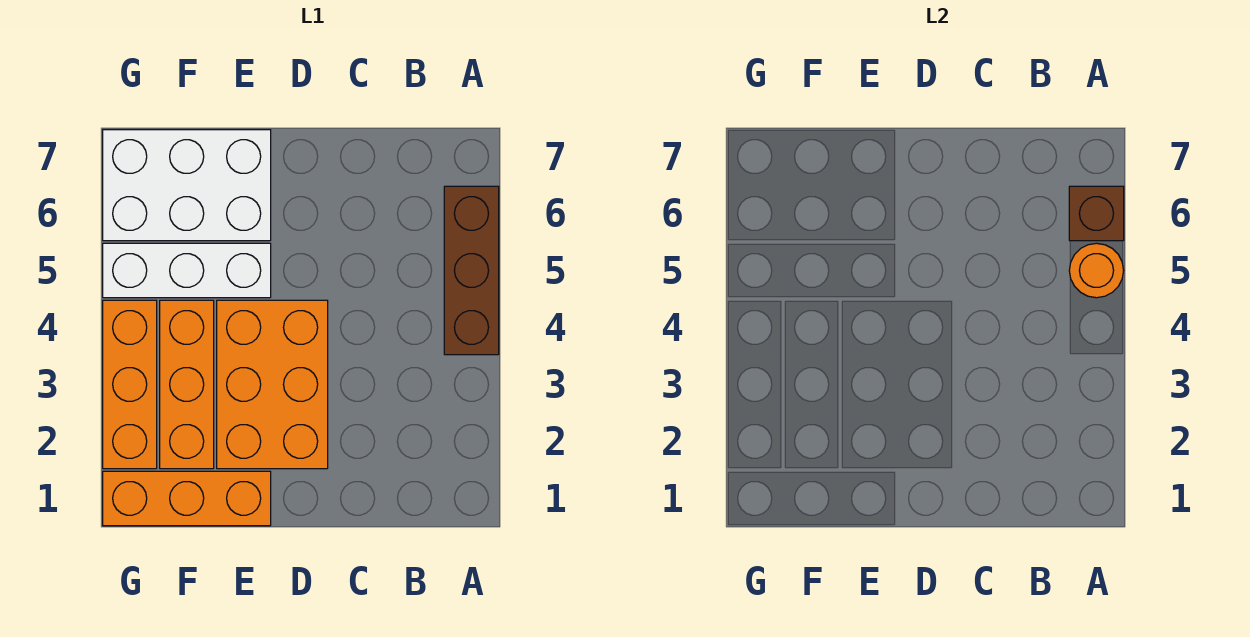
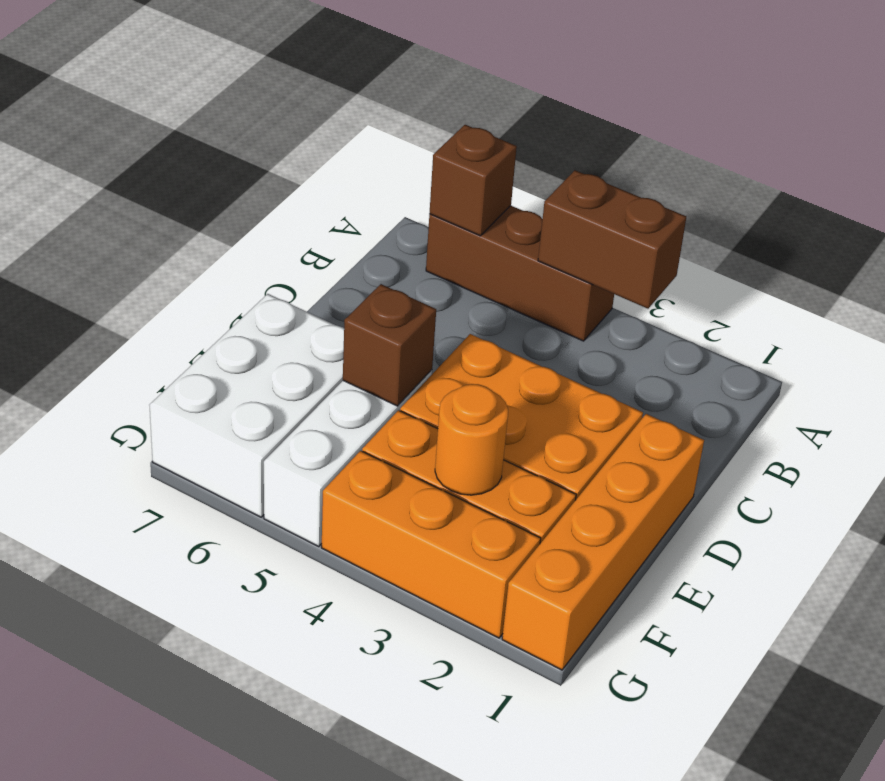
none -> brown brick A3:A4 level 2
orange round brick A5 level 2 -> orange round brick F3 level 2
orange brick E1:G1 level 1 -> orange brick D1:G1 level 1
none -> brown brick E5 level 2

